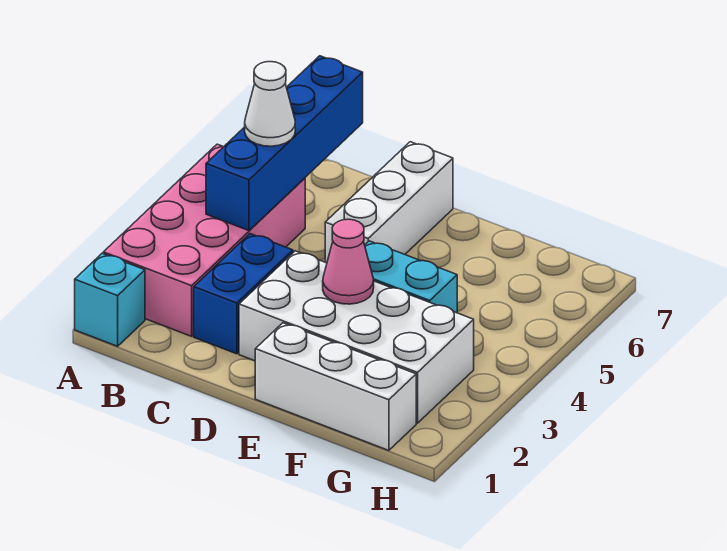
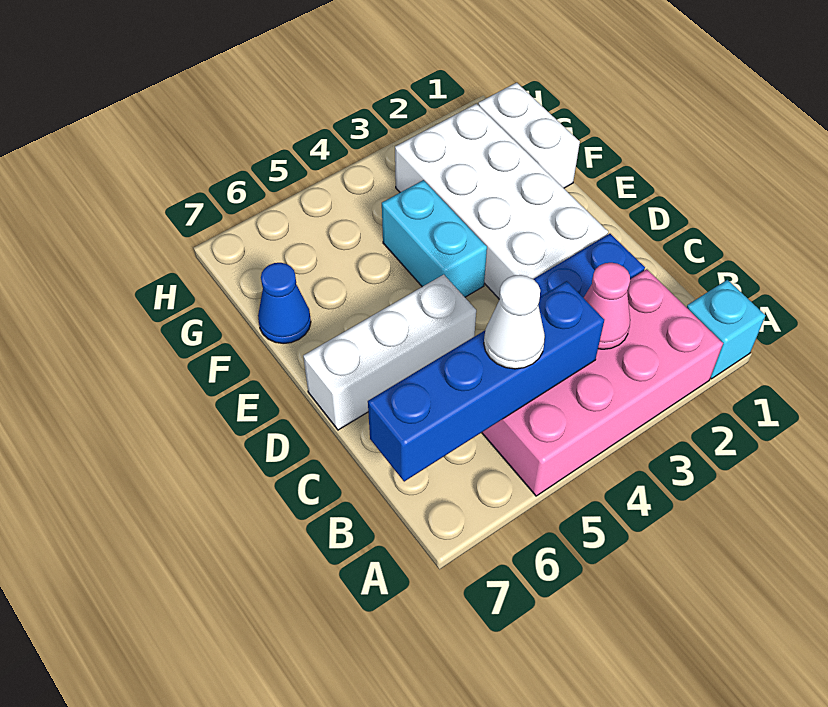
white brick E1:G1 level 1 -> white brick F1:G1 level 1
pink cone E3 level 2 -> pink cone B3 level 2
none -> blue cone F7 level 1

